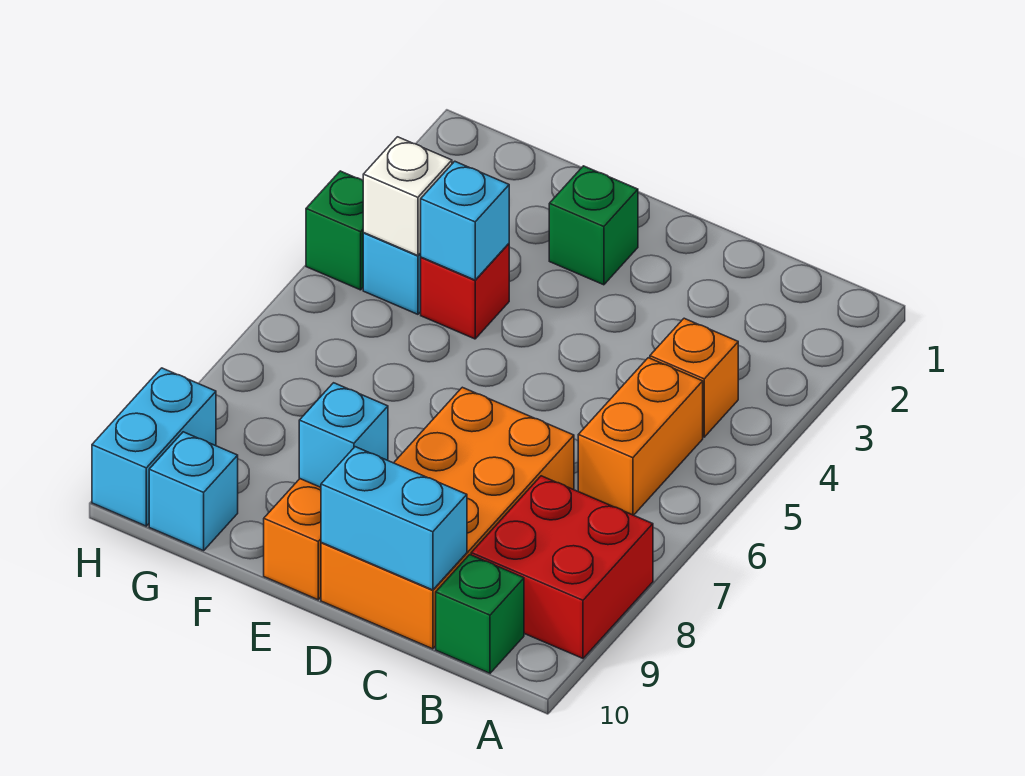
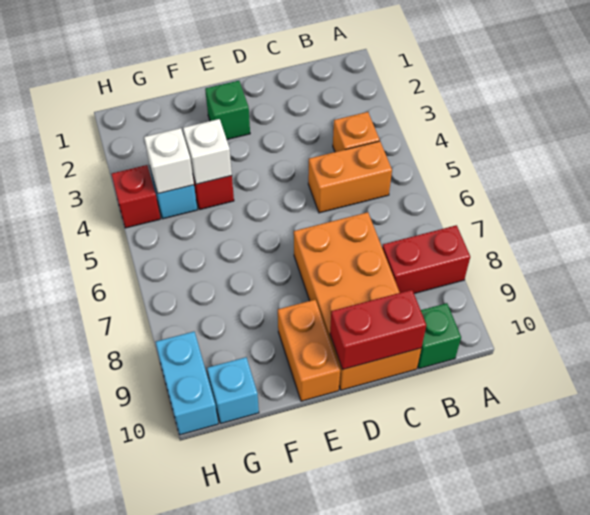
red brick A8:B9 level 1 -> red brick A8:B8 level 1
orange brick B5:B6 level 1 -> orange brick B5:C5 level 1
cyan brick C10:D10 level 2 -> red brick C10:D10 level 2
cyan brick E9 level 2 -> none
cyan brick F4 level 2 -> white brick F4 level 2
green brick H4 level 1 -> red brick H4 level 1

